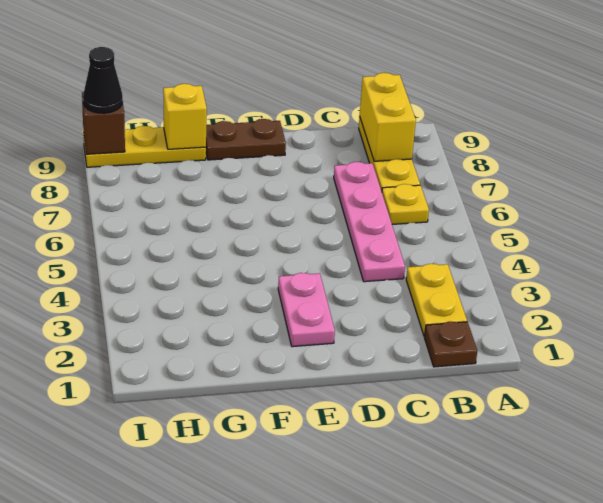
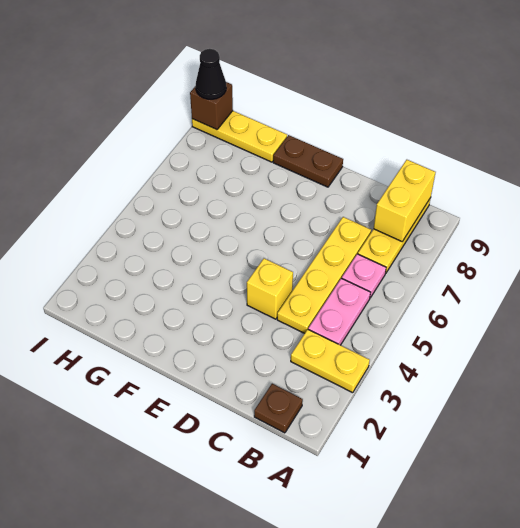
yellow plate B2:B3 level 1 -> yellow plate A3:B3 level 1
yellow plate B6 level 1 -> pink plate B6 level 1
pink plate C4:C7 level 1 -> yellow plate C4:C7 level 1
pink plate E2:E3 level 1 -> pink plate B4:B5 level 1
yellow brick G9 level 2 -> yellow brick D4 level 1

